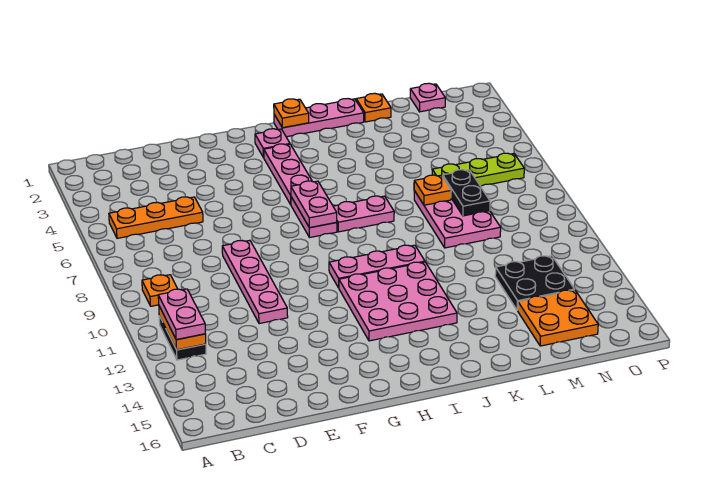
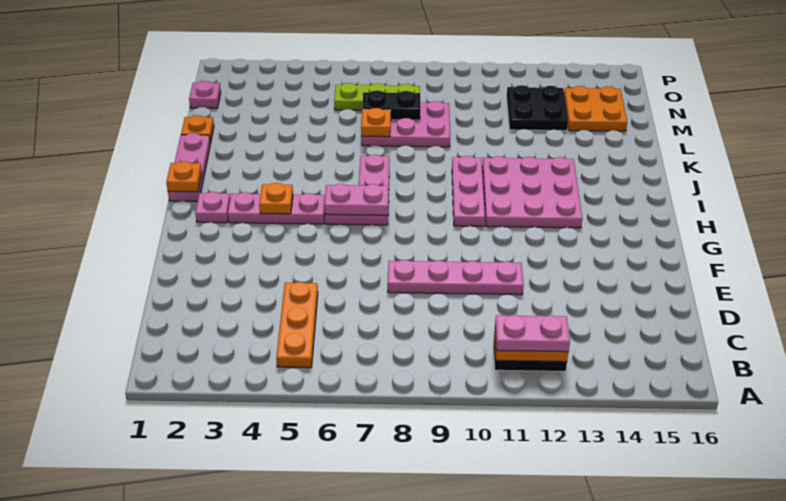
orange plate B9 level 1 -> orange plate H4 level 2
lime plate M6:O6 level 1 -> lime plate N6:N8 level 1

